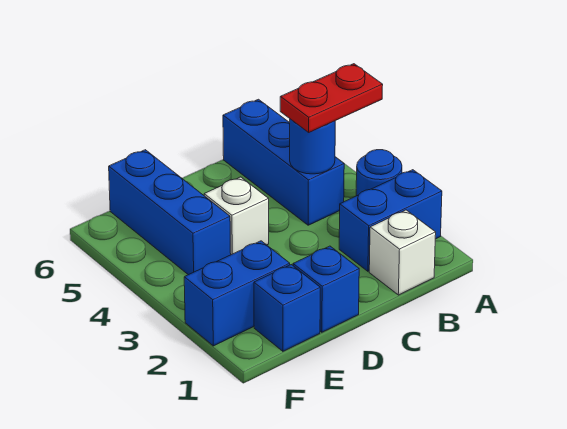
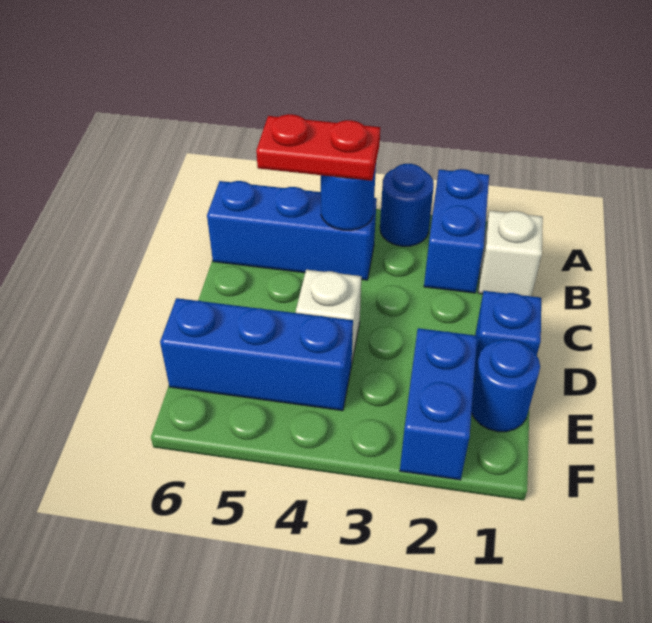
red plate A4:B4 level 3 -> red plate B4:B5 level 3
blue brick E1 level 1 -> blue round brick E1 level 1

